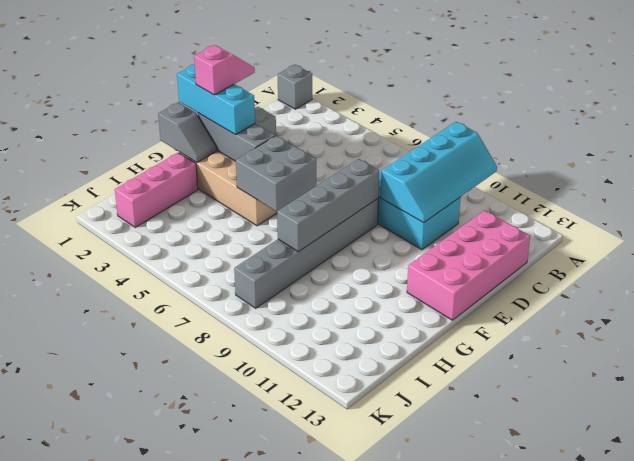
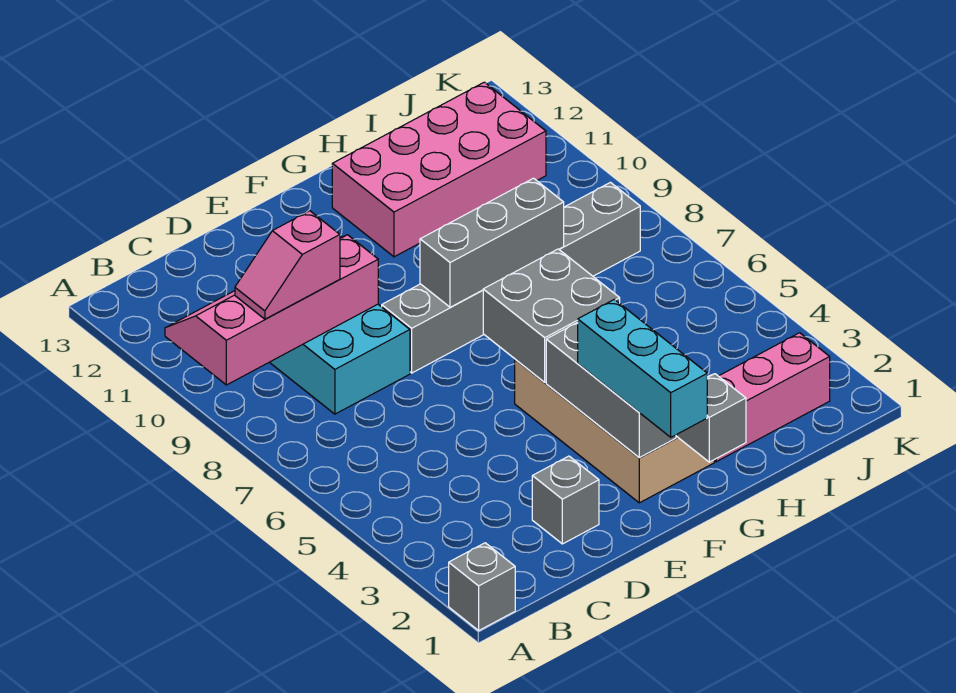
cyan slope A9:D10 level 2 top 9 -> pink slope A9:D10 level 2 top 9
pink brick C12:F13 level 1 -> pink brick G11:J12 level 1
pink slope E2:F2 level 4 top F -> pink slope B9:C9 level 3 top C
grey brick E8:H8 level 2 -> grey brick F8:H8 level 2

